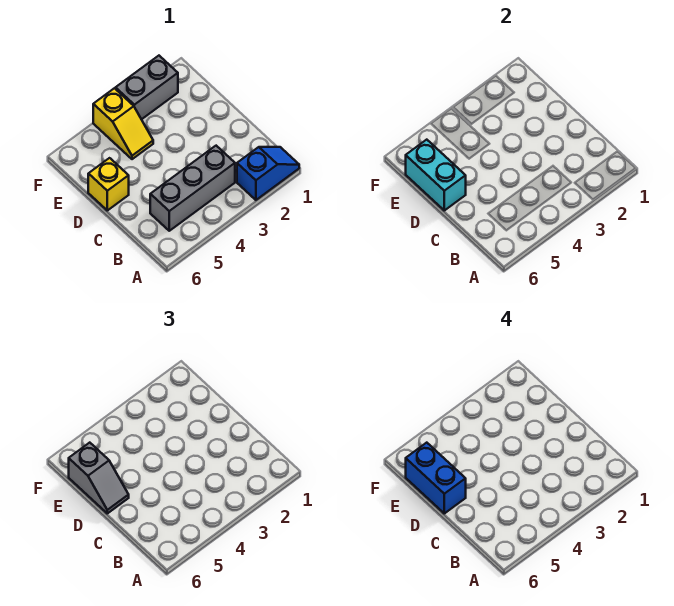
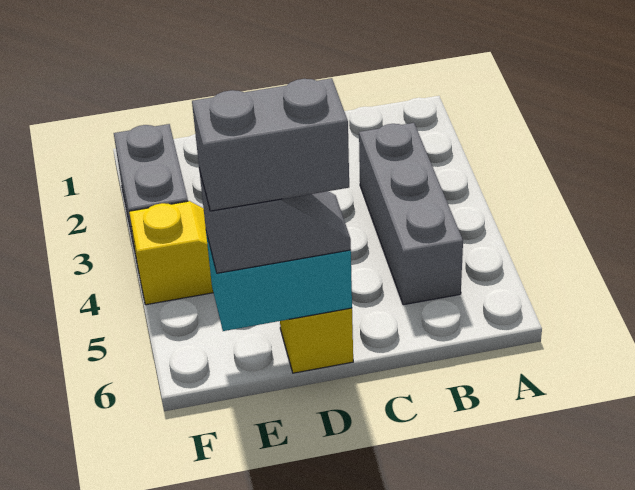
blue slope A1:A2 level 1 top 2 -> none
blue brick D6:E6 level 4 -> grey brick D6:E6 level 4

